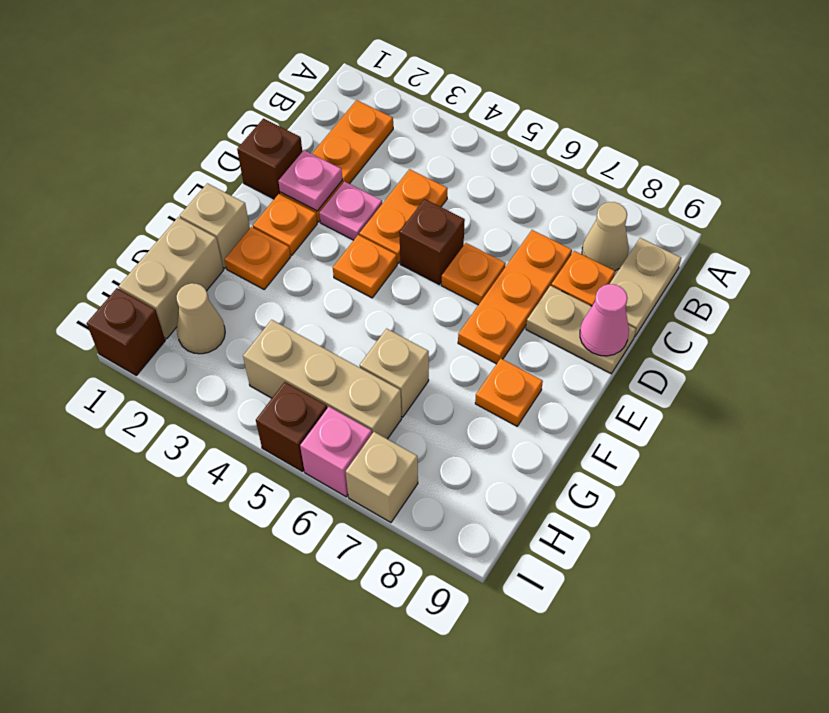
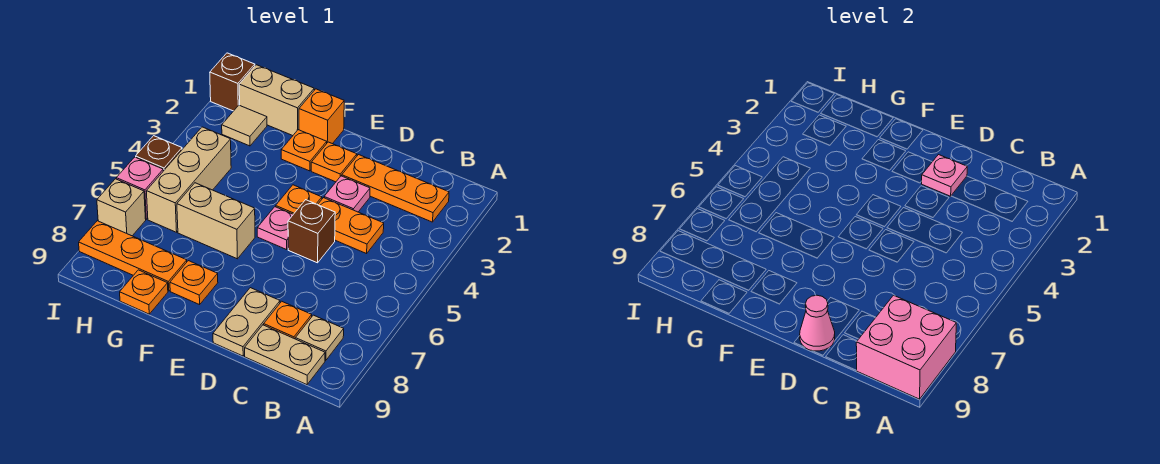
none -> pink brick A8:B9 level 2
tan cone B8 level 1 -> tan plate B8 level 1
orange plate C7:E7 level 1 -> orange plate G8:I8 level 1
brown brick D1 level 1 -> none
orange plate D6 level 1 -> orange plate G9 level 1
none -> pink plate E5 level 1
tan brick F1 level 1 -> orange brick F1 level 1
tan brick G6 level 1 -> tan brick F6:G6 level 1
tan cone H2 level 1 -> tan tile H2 level 1

